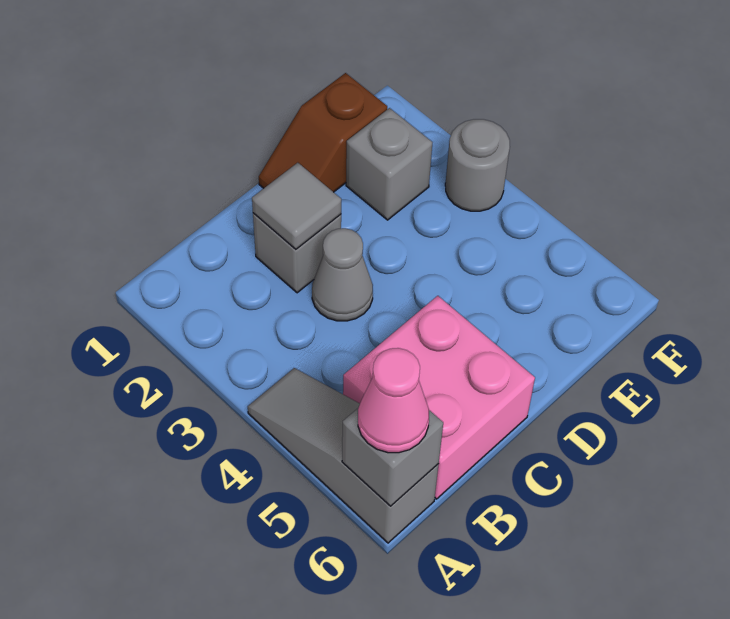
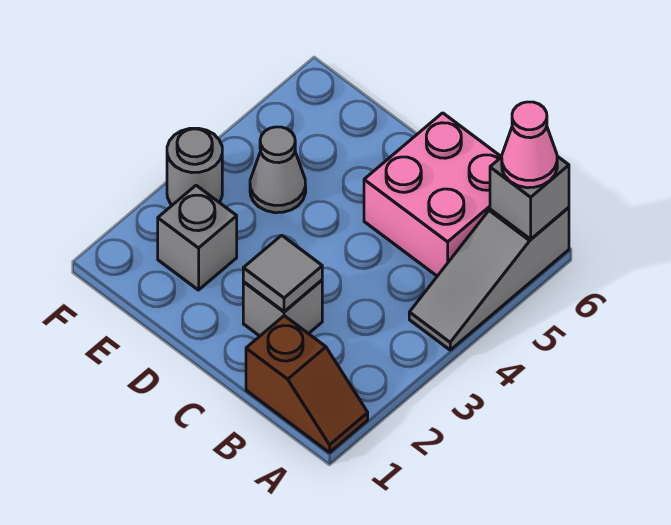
grey cone C3 level 1 -> grey cone E4 level 1
brown slope D1:E1 level 1 top E -> brown slope A1:B1 level 1 top B

